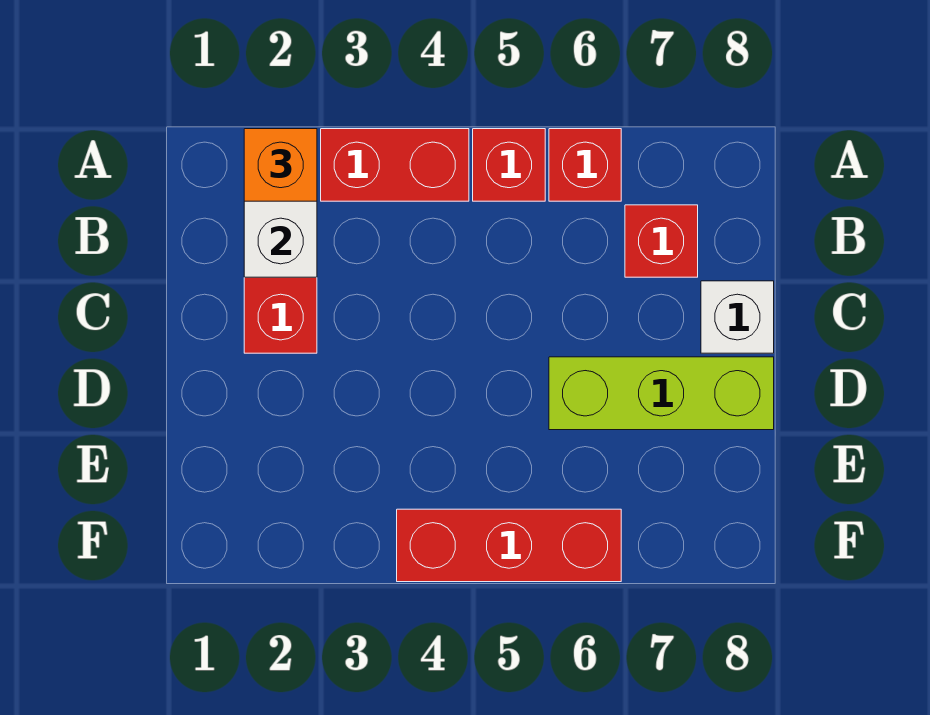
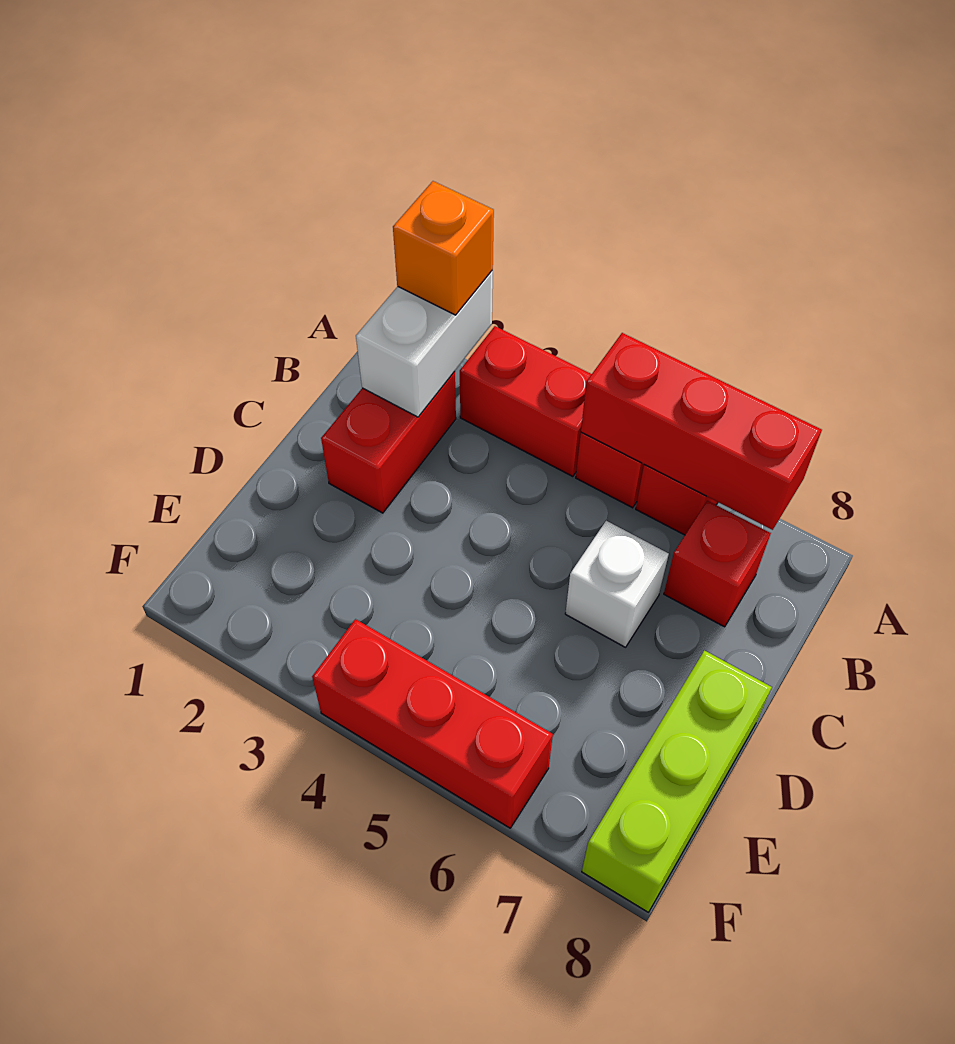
none -> red brick A5:A7 level 2
white brick C8 level 1 -> white brick C6 level 1
lime brick D6:D8 level 1 -> lime brick D8:F8 level 1

